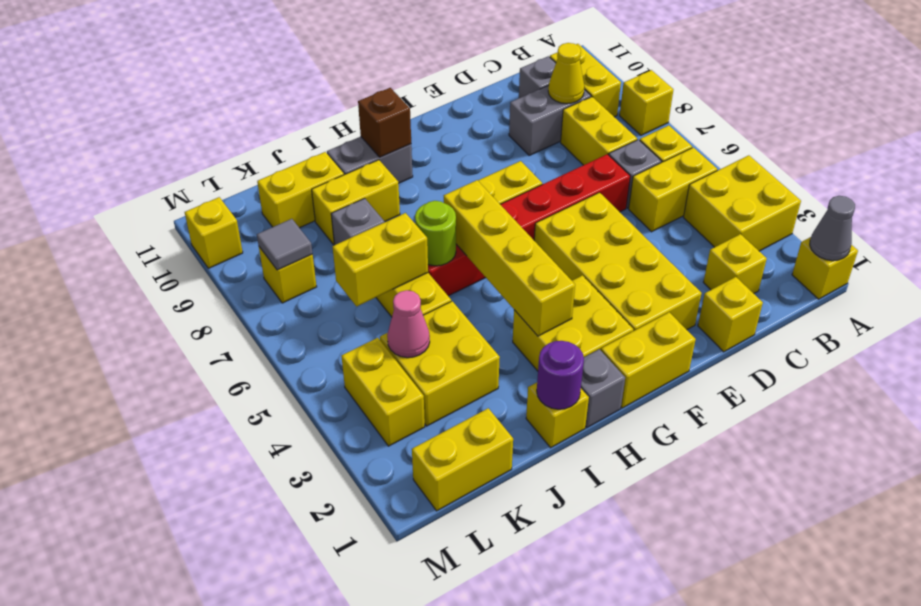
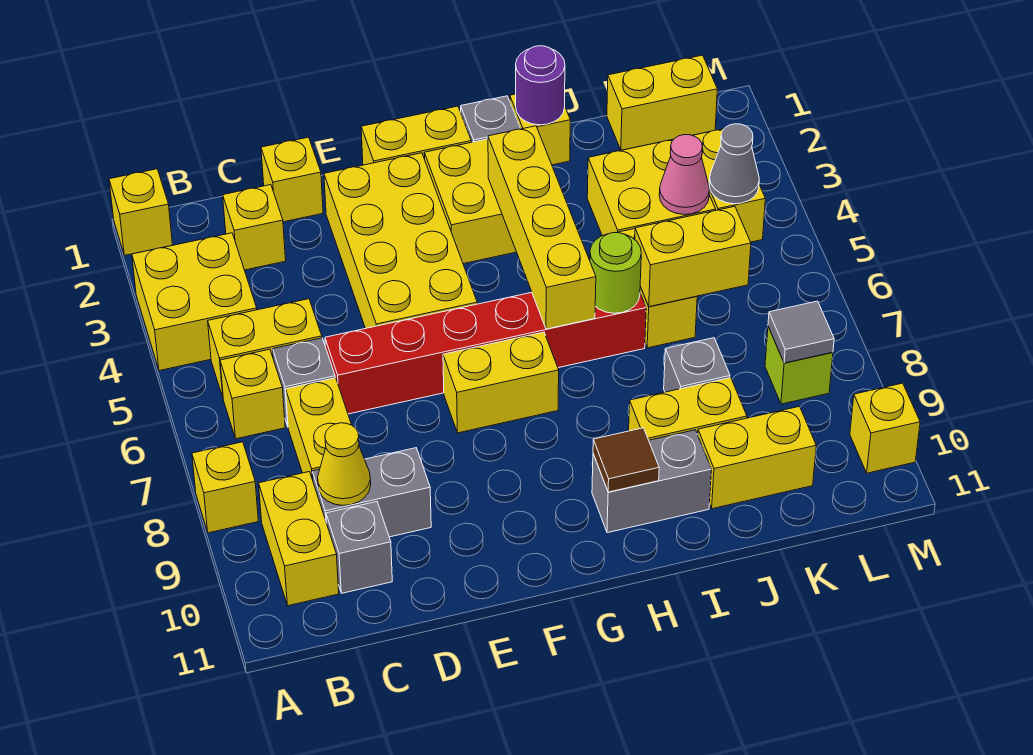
grey cone A1 level 2 -> grey cone L4 level 2
brown brick H10 level 2 -> brown tile H10 level 2
yellow brick L8 level 1 -> lime brick L8 level 1

